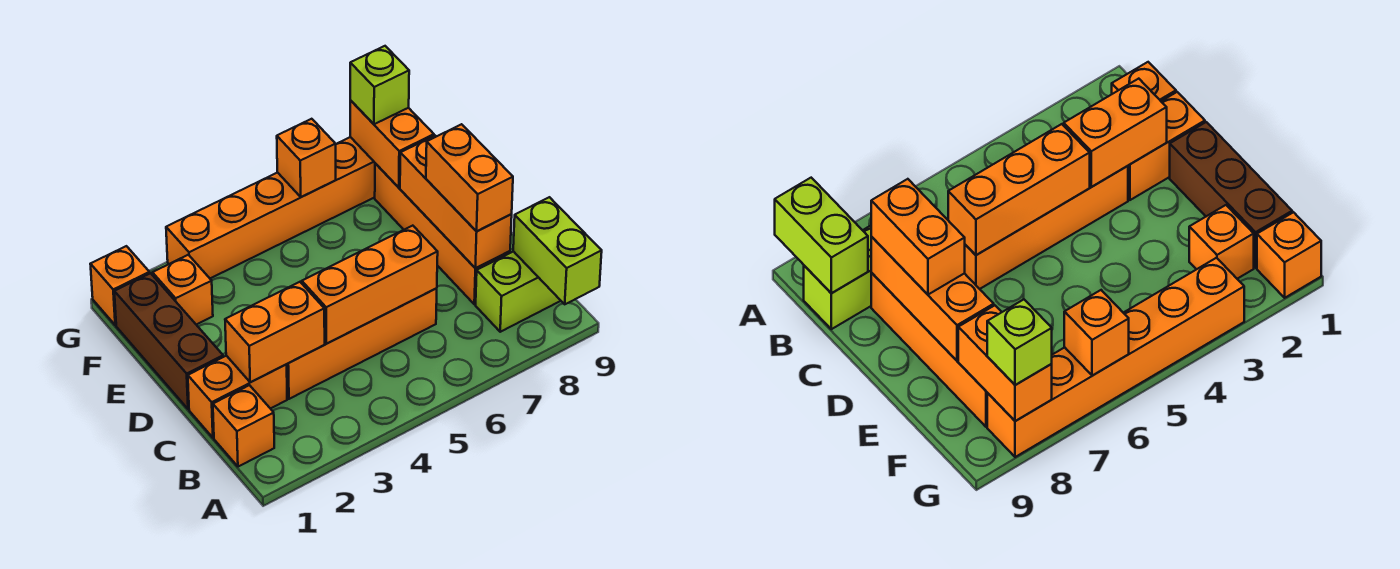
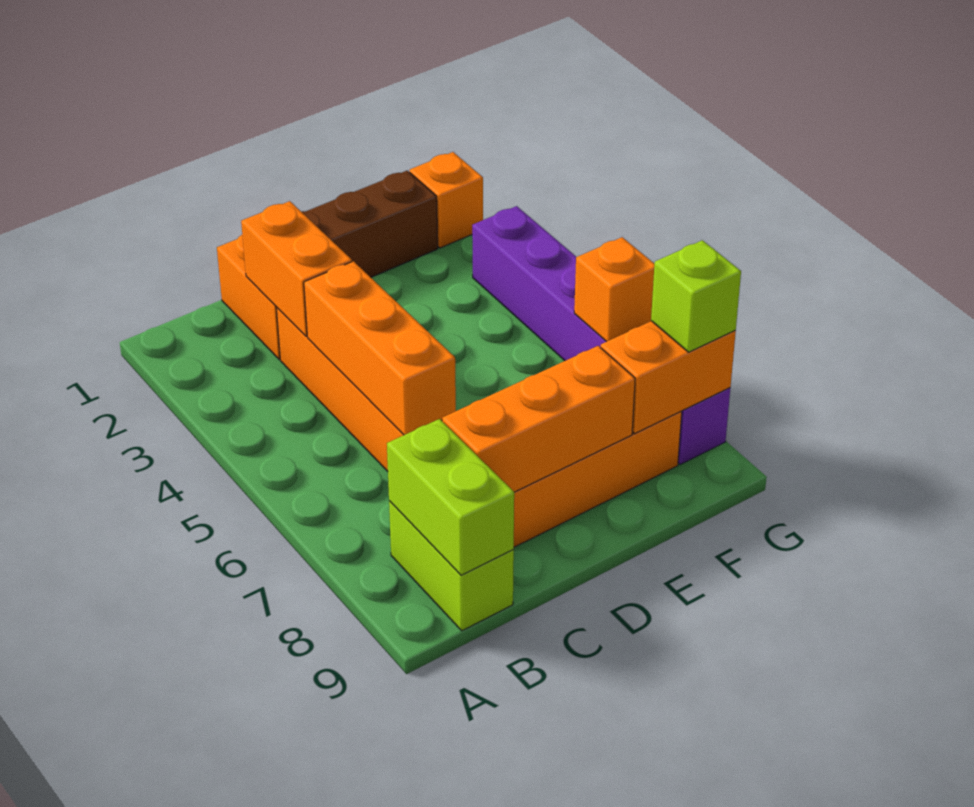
lime brick A9:B9 level 2 -> lime brick B8:B9 level 2
orange brick B1 level 1 -> none
orange brick C8:D8 level 3 -> none
orange brick F2 level 1 -> none
orange brick G3:G8 level 1 -> purple brick G3:G8 level 1

